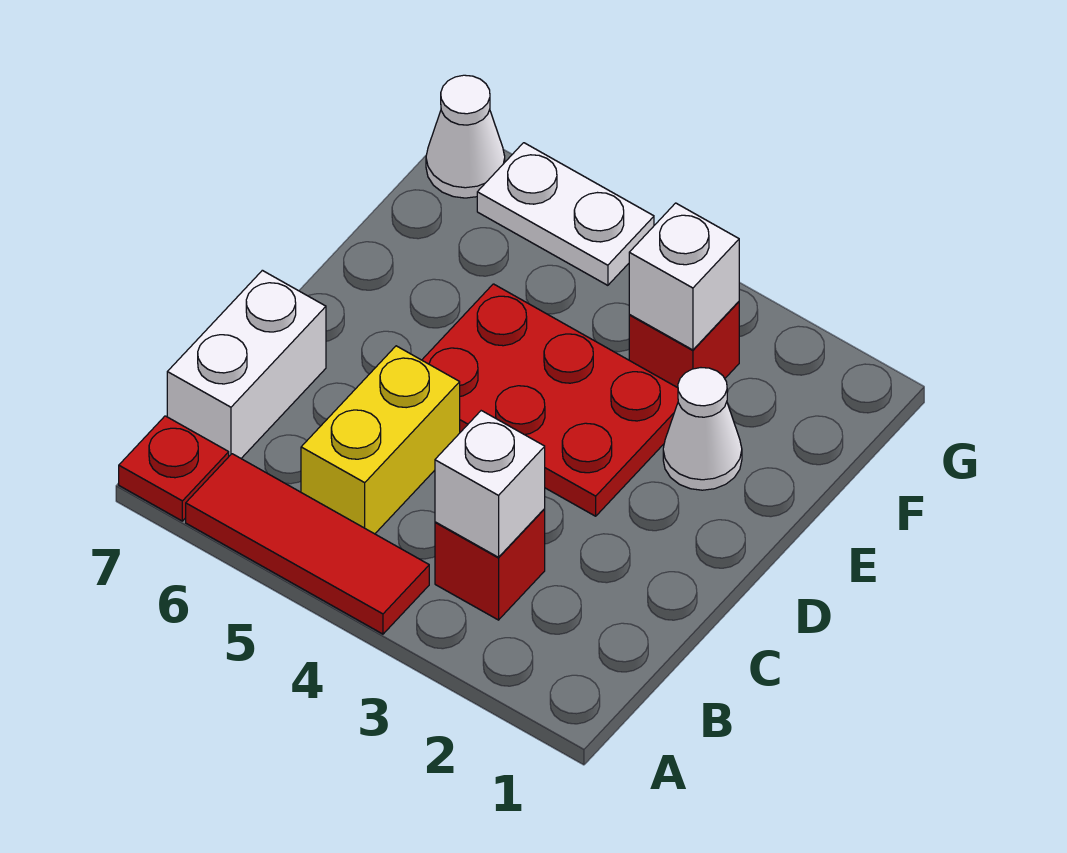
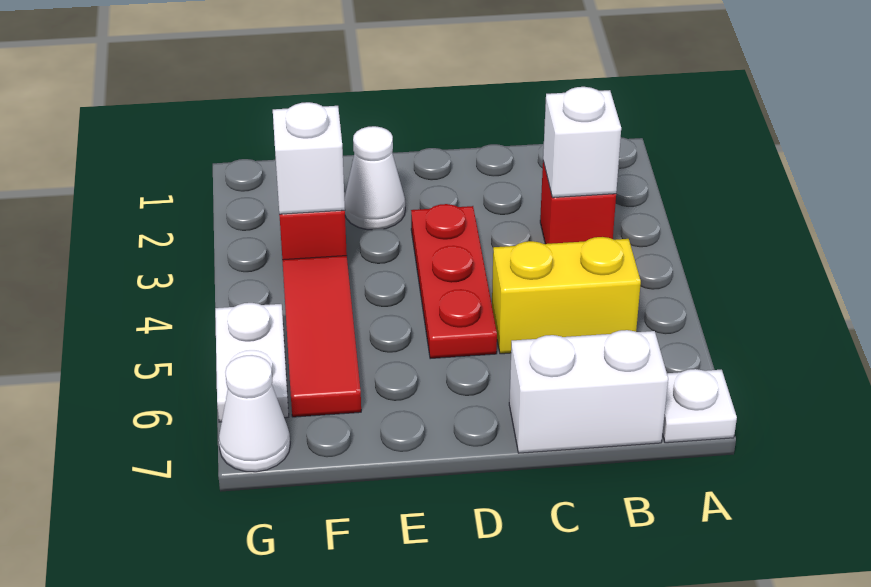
red tile A4:A6 level 1 -> red tile F4:F6 level 1
red plate A7 level 1 -> white plate A7 level 1
red plate D3:E5 level 1 -> red plate D3:D5 level 1

